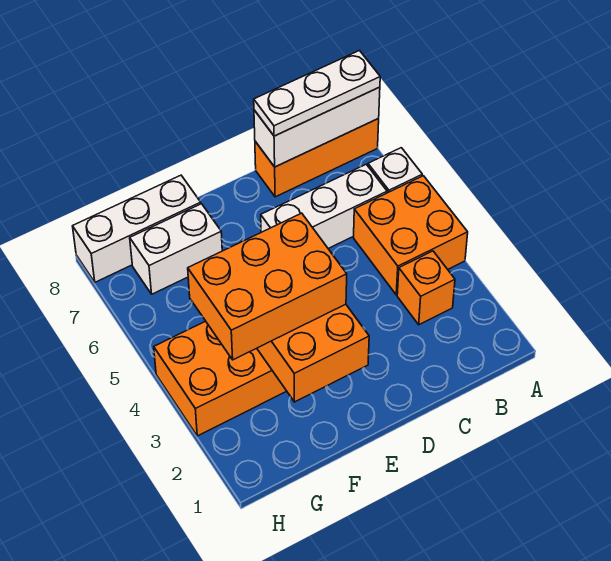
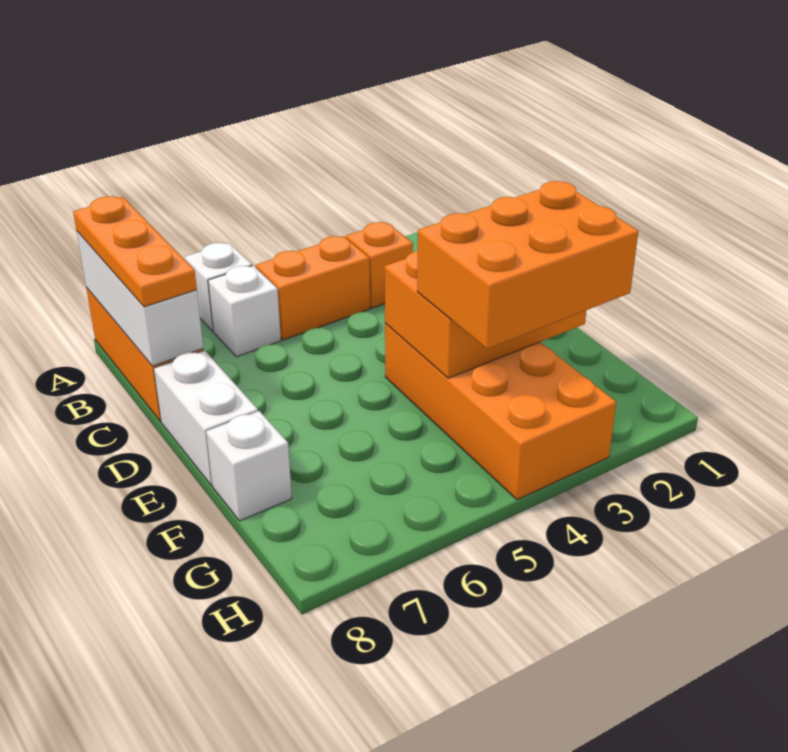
orange brick A4:B5 level 1 -> orange brick B4:B5 level 1
white plate A8:C8 level 3 -> orange plate A8:C8 level 3
white brick B6:D6 level 1 -> white brick B6 level 1
orange brick E3:G4 level 3 -> orange brick F2:G4 level 3
white brick F7:G7 level 1 -> white brick D8:E8 level 1
white brick F8:H8 level 1 -> white brick F8 level 1

